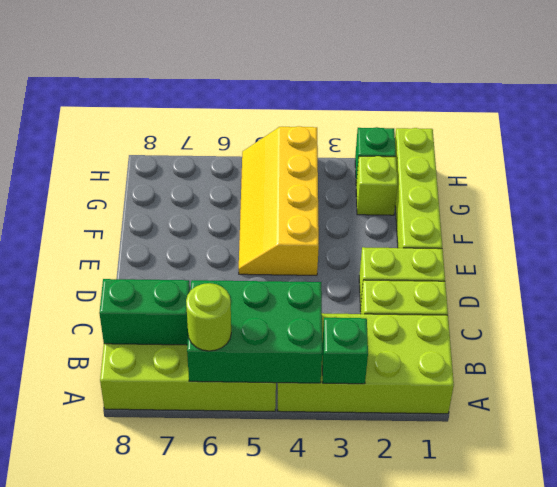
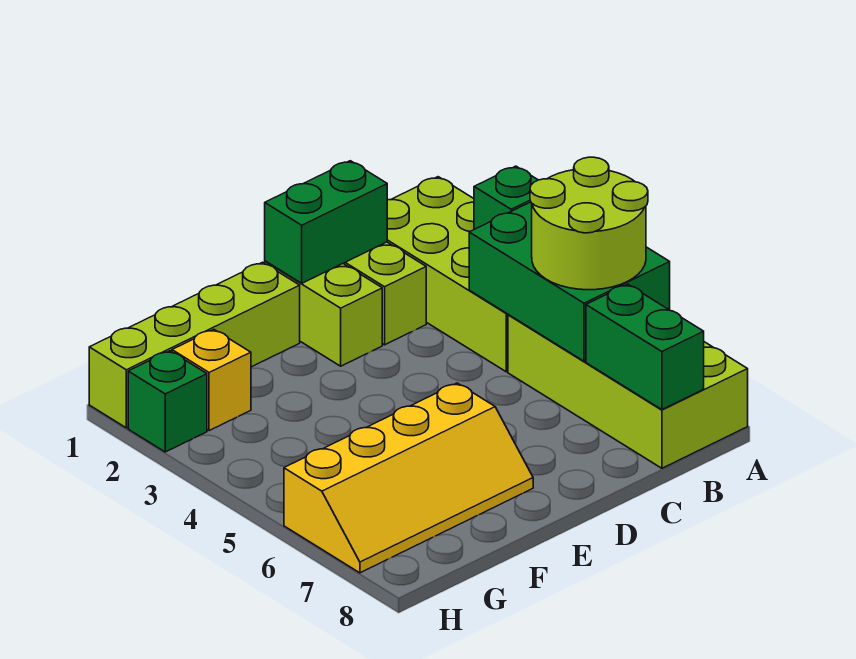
lime round brick A6 level 3 -> lime round brick A5:B6 level 3
none -> green brick C1:D1 level 2
yellow slope E4:H5 level 1 top 4 -> yellow slope E6:H7 level 1 top 6
lime brick G2 level 1 -> yellow brick G2 level 1

